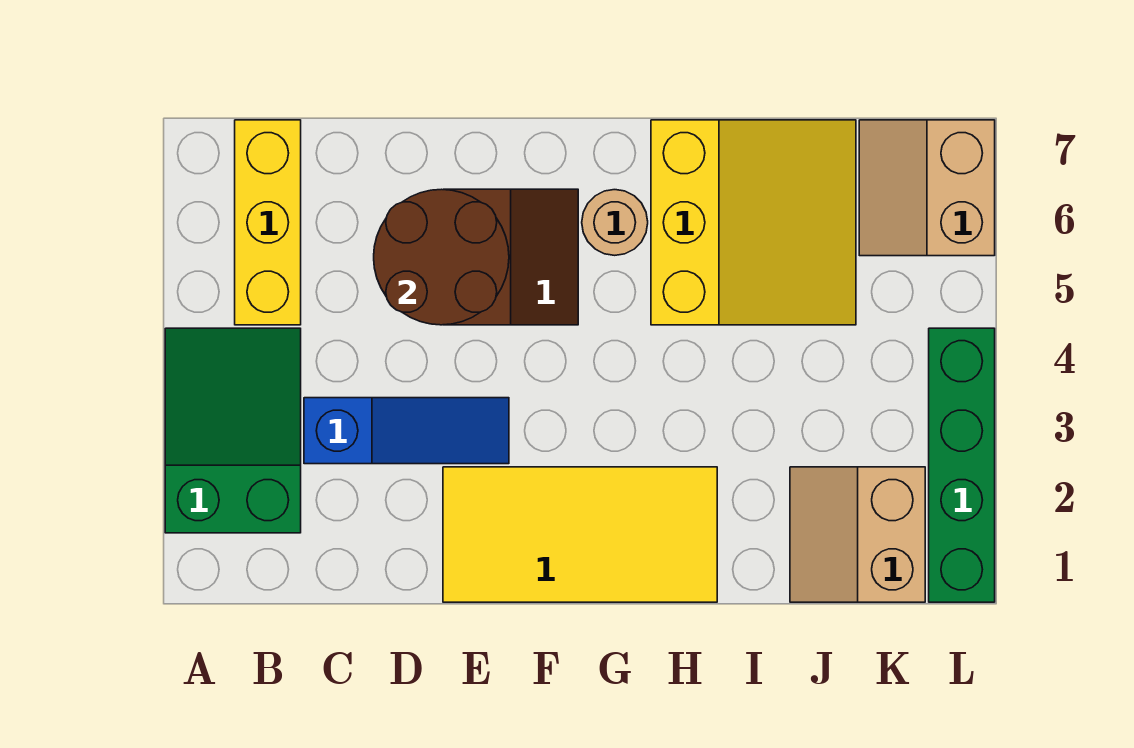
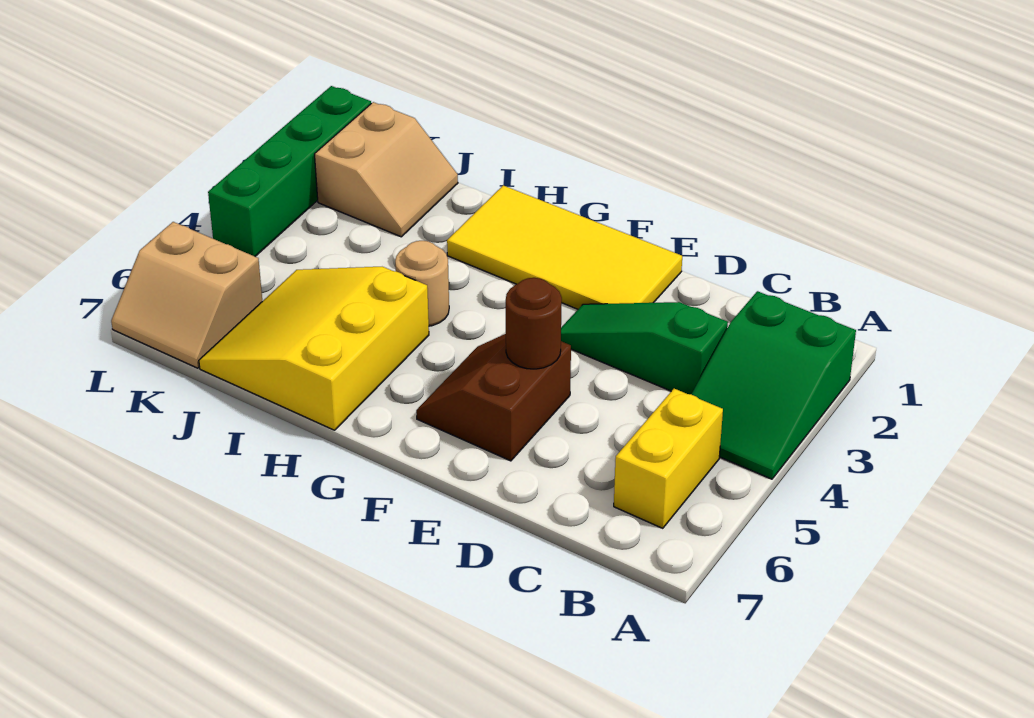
yellow brick B5:B7 level 1 -> yellow brick B5:B6 level 1
blue slope C3:E3 level 1 top C -> green slope C3:E3 level 1 top C
brown round brick D5:E6 level 2 -> brown round brick E5 level 2
tan round brick G6 level 1 -> tan round brick H4 level 1
tan slope K6:L7 level 1 top L -> tan slope K6:L7 level 1 top 6

